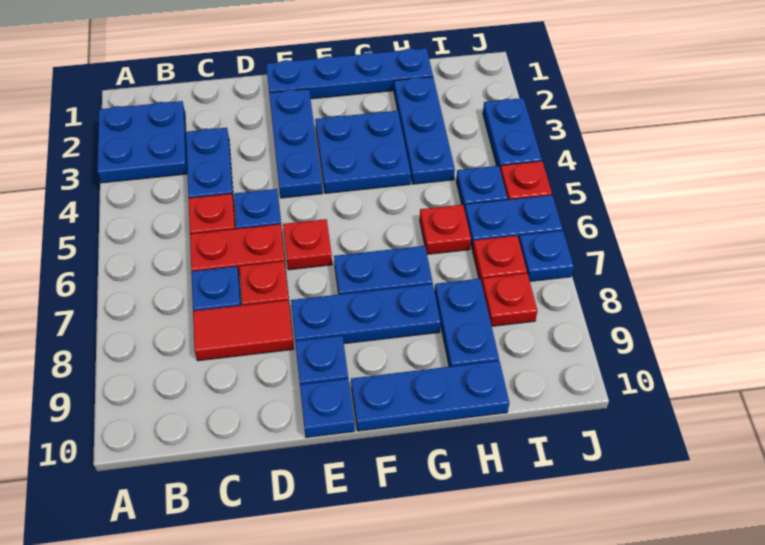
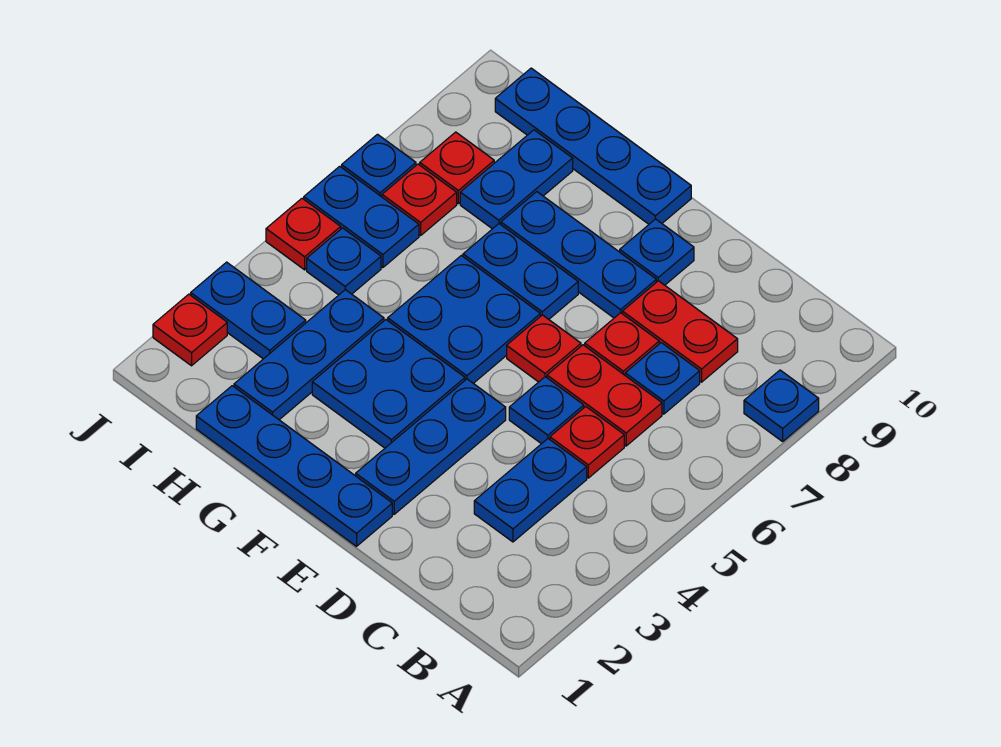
blue plate A2:B3 level 1 -> blue plate F5:G6 level 1
red tile C8:D8 level 1 -> red plate C8:D8 level 1
blue plate E10 level 1 -> blue plate A8 level 1
blue plate F10:H10 level 1 -> blue plate F10:I10 level 1
red plate H6 level 1 -> red plate J2 level 1
blue plate J3:J4 level 1 -> blue plate I3:J3 level 1

